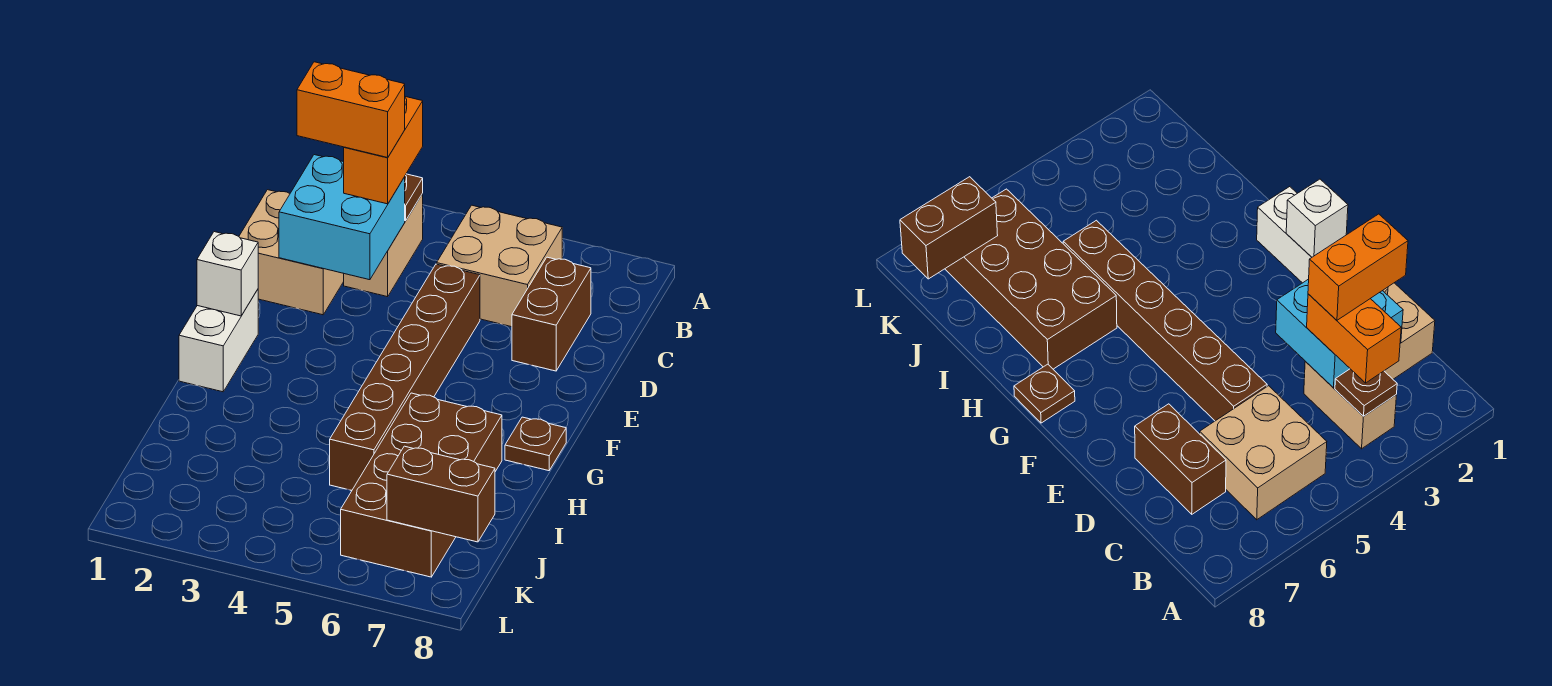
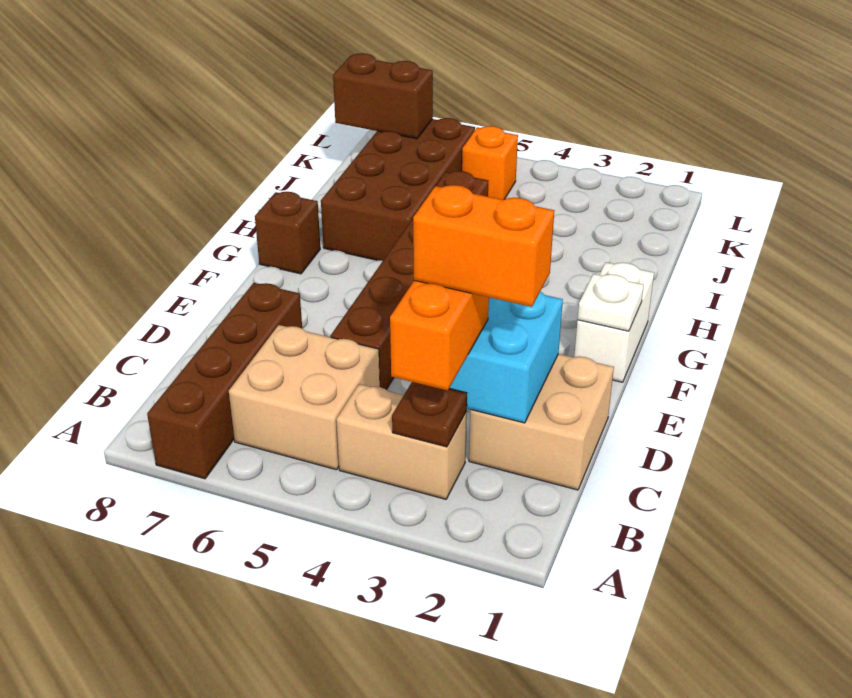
tan brick B3:C3 level 1 -> tan brick B3:B4 level 1
brown brick C7:D7 level 1 -> brown brick A7:D7 level 1
white brick F1 level 2 -> white plate F1 level 2
brown plate G8 level 1 -> brown brick G8 level 1
none -> orange brick K5 level 1

